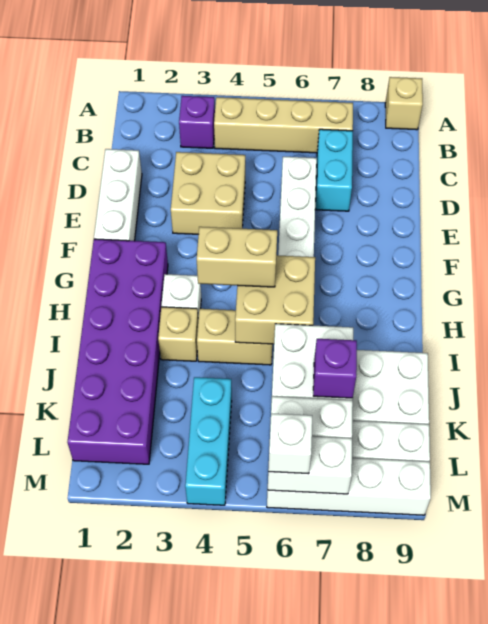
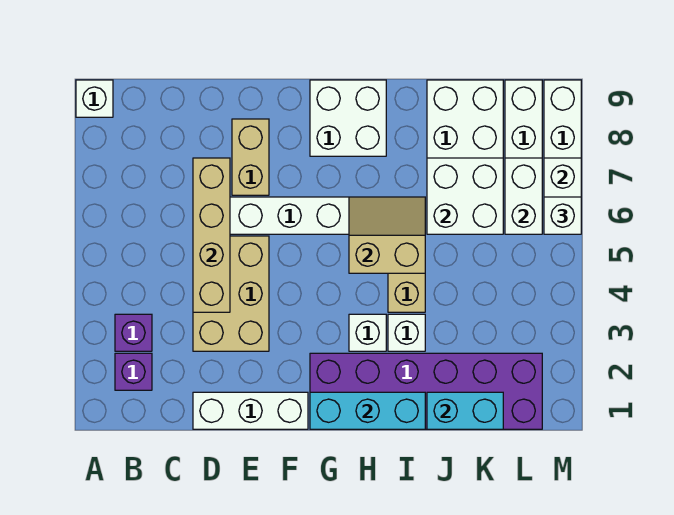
tan brick A9 level 1 -> white brick A9 level 1
tan brick B4:B7 level 1 -> tan brick D4:D7 level 2
cyan brick C7:D7 level 1 -> cyan brick J1:K1 level 2
tan brick D3:E4 level 1 -> tan brick D3:E5 level 1
none -> white brick G8:H9 level 1
tan brick H4:H5 level 3 -> tan brick E7:E8 level 1
tan brick H5:I6 level 2 -> tan slope H5:I6 level 2 top 5
tan brick I3 level 1 -> white brick I3 level 1
cyan brick K4:M4 level 1 -> cyan brick G1:I1 level 2
purple brick K7 level 3 -> purple brick B2 level 1

